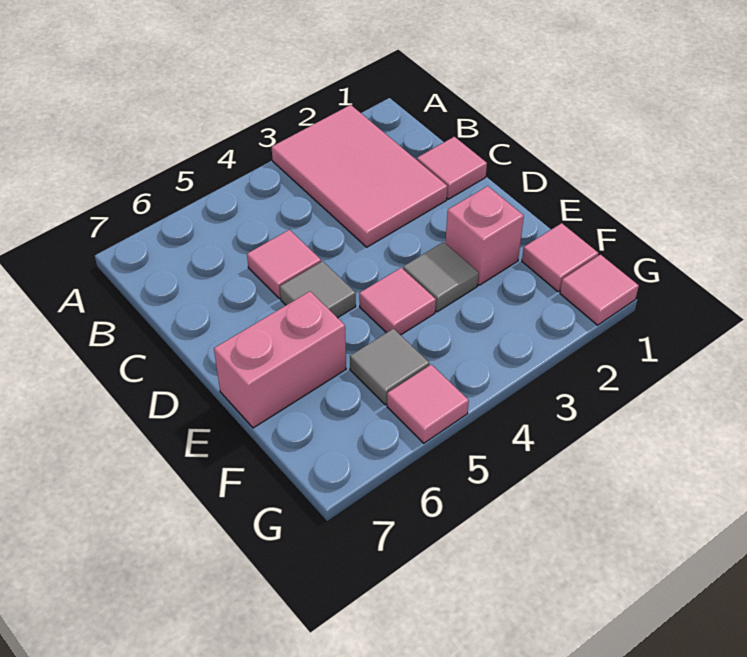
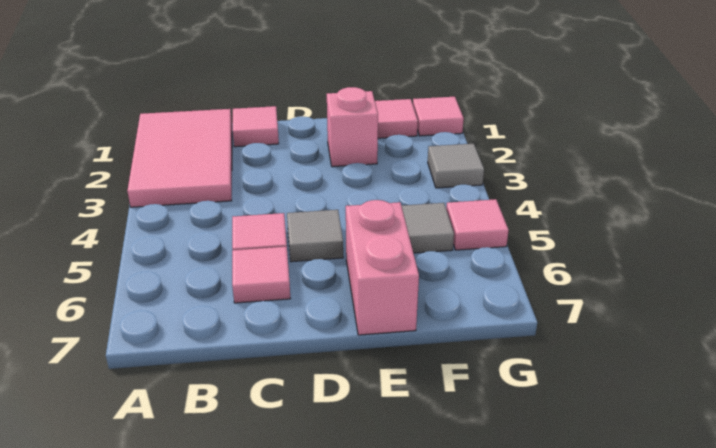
pink tile A2:C3 level 1 -> pink tile A1:B3 level 1
grey tile E3 level 1 -> grey tile G3 level 1
pink tile E4 level 1 -> pink tile C6 level 1

